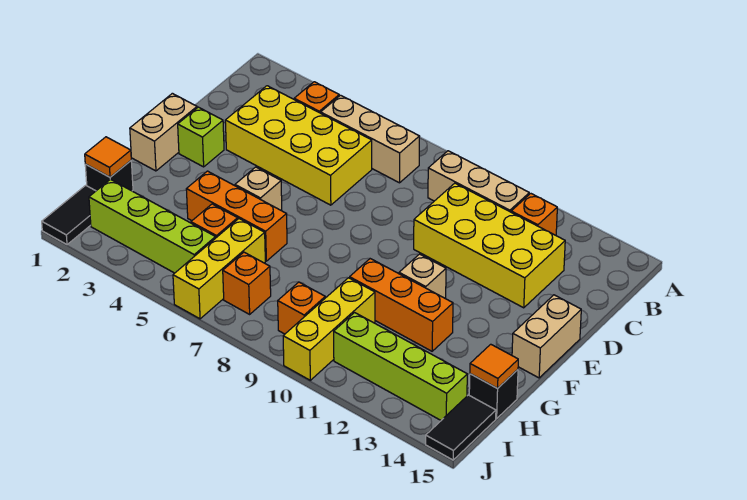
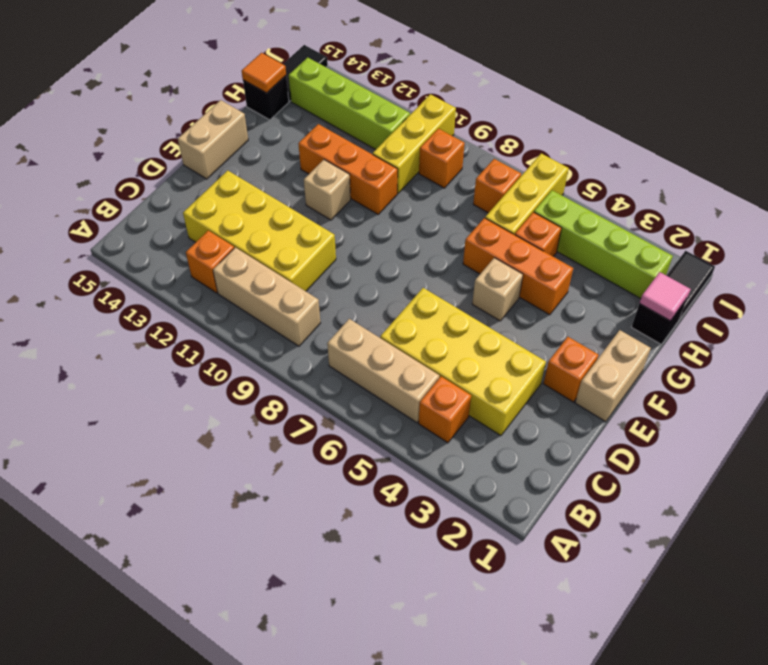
lime brick E2 level 1 -> orange brick E2 level 1
orange tile H1 level 2 -> pink tile H1 level 2

